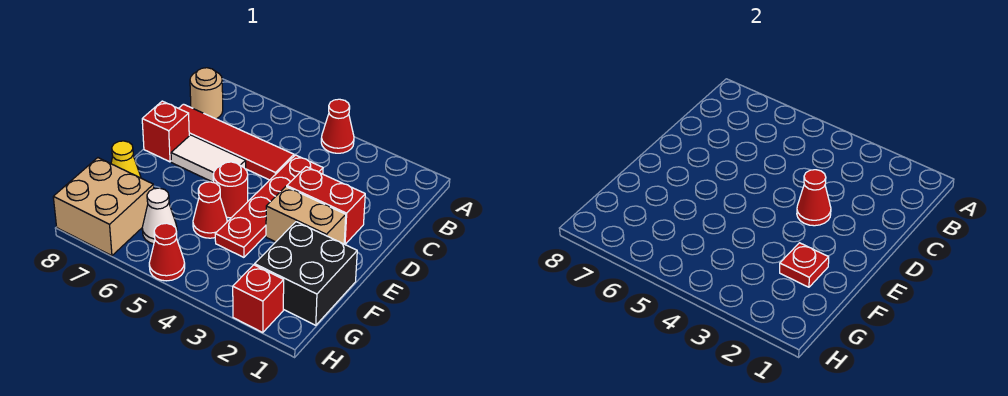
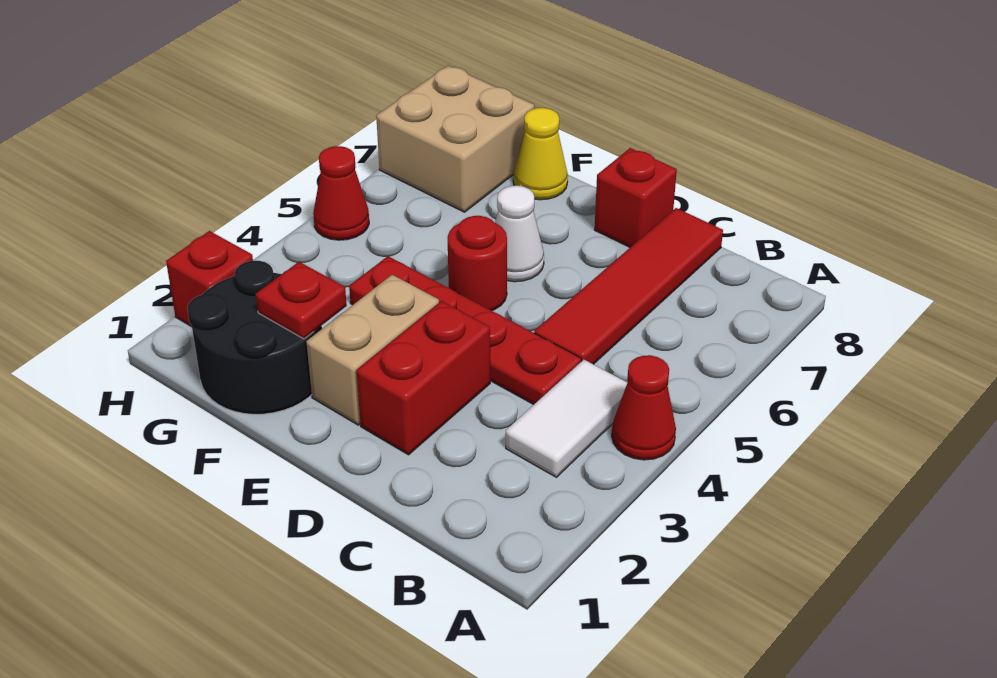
tan round brick B8 level 1 -> none
red cone D3 level 2 -> none
white tile D6:D7 level 1 -> white tile B3:B4 level 1
black brick F1:G2 level 1 -> black round brick F1:G2 level 1
red cone F5 level 1 -> none
white cone G6 level 1 -> white cone E6 level 1

